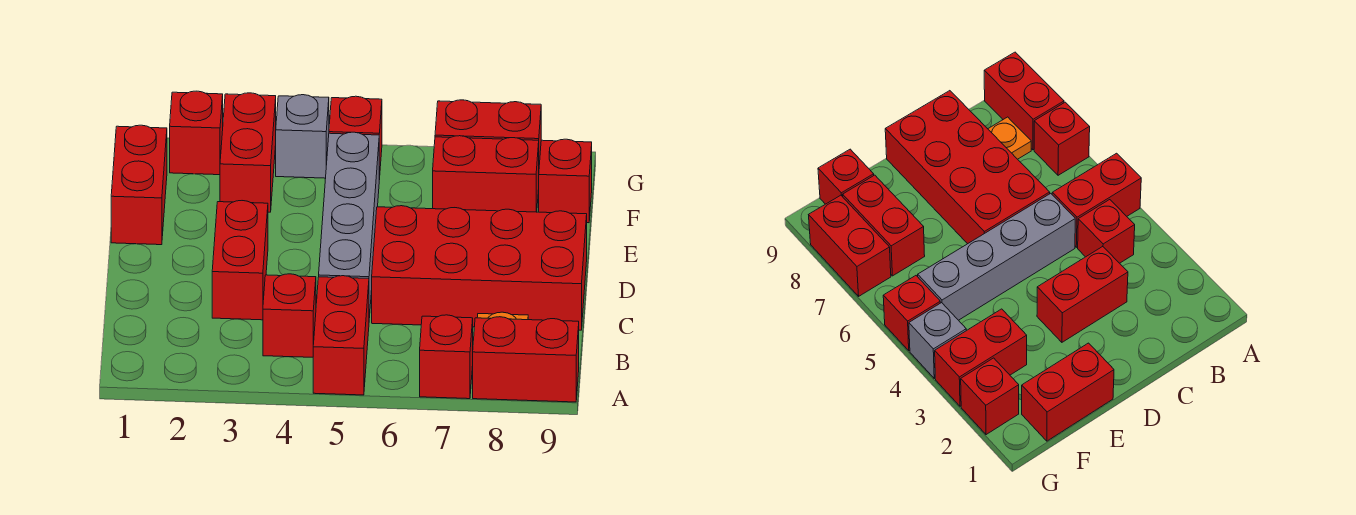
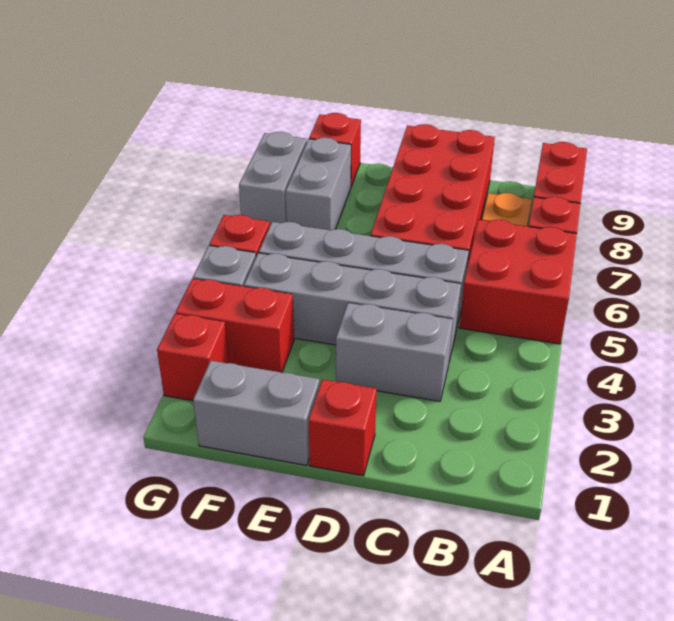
red brick A5:B5 level 1 -> red brick A5:B6 level 1
red brick B4 level 1 -> red brick D1 level 1
red brick C3:D3 level 1 -> grey brick C3:D3 level 1
none -> grey brick C4:F4 level 1
red brick E1:F1 level 1 -> grey brick E1:F1 level 1
red brick F7:F8 level 1 -> grey brick F7:F8 level 1
red brick G7:G8 level 1 -> grey brick G7:G8 level 1

